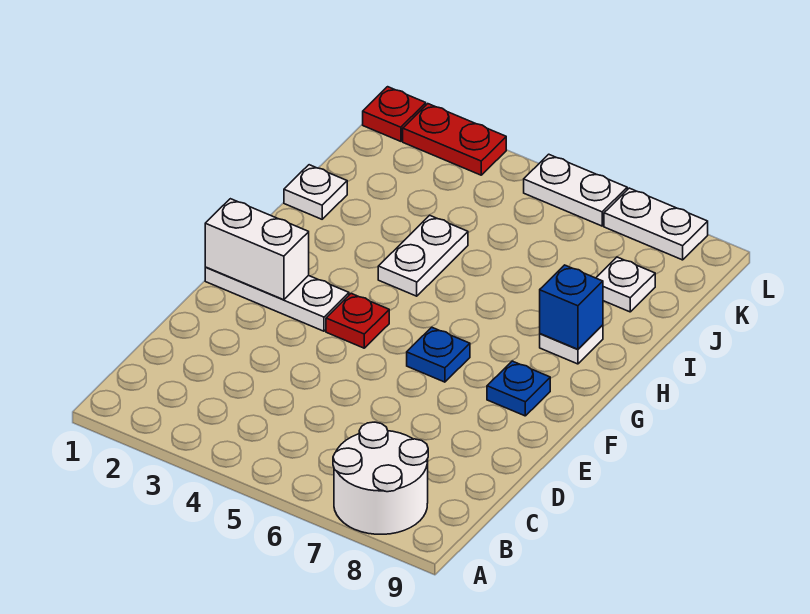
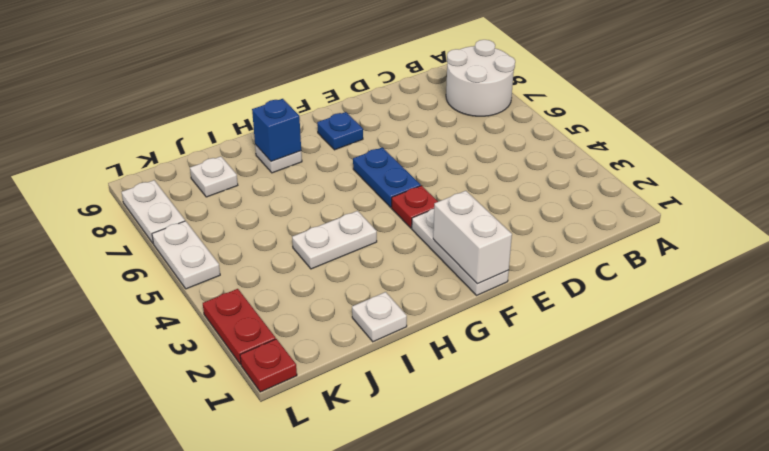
blue plate F6 level 1 -> blue plate F5:F6 level 1

